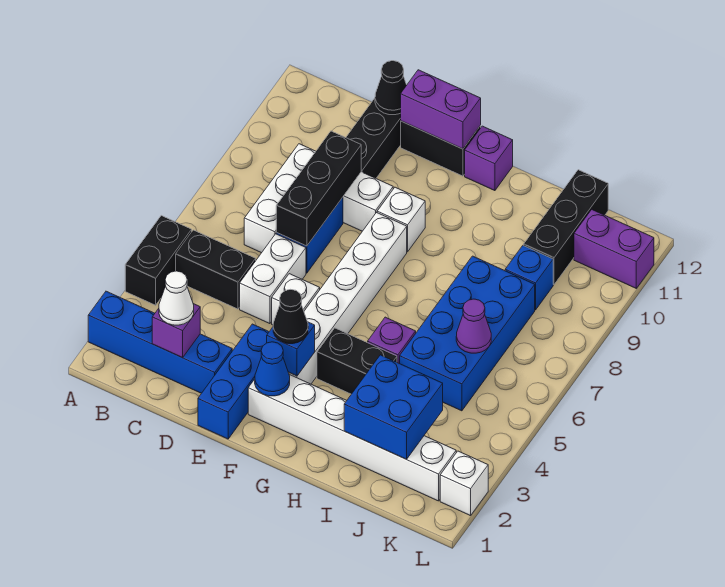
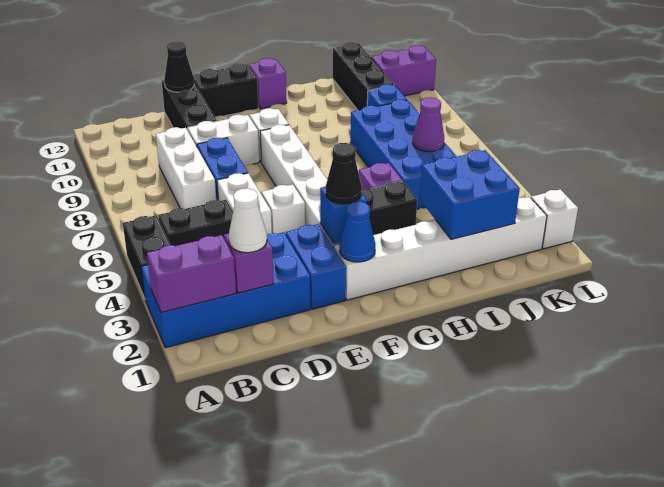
blue brick A2:D2 level 1 -> blue brick A2:D3 level 1
black brick D7:D9 level 2 -> none
blue brick E1:E3 level 1 -> blue brick E2:E3 level 1
purple brick E12:F12 level 2 -> purple brick A2:B2 level 2

